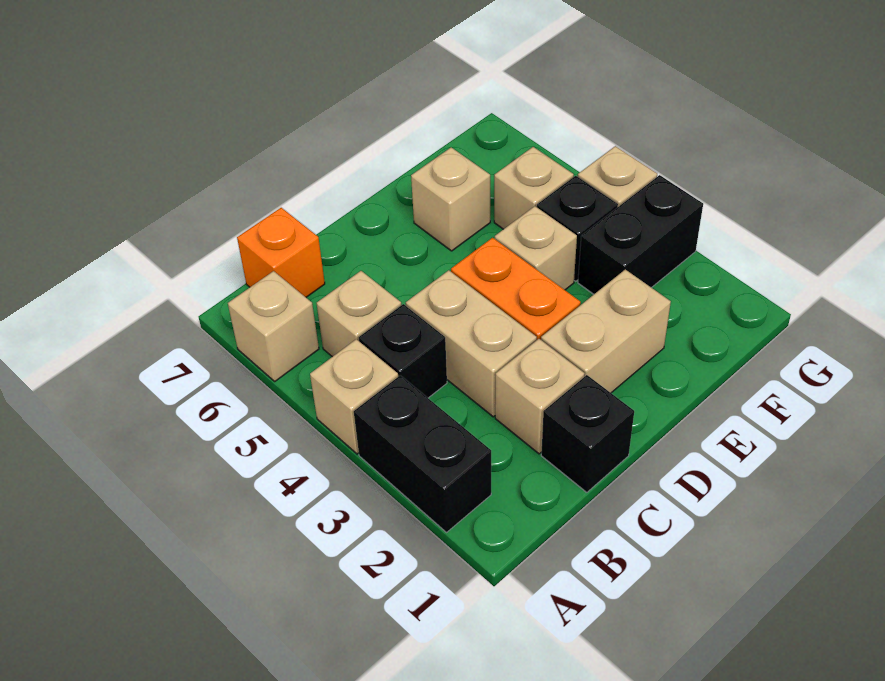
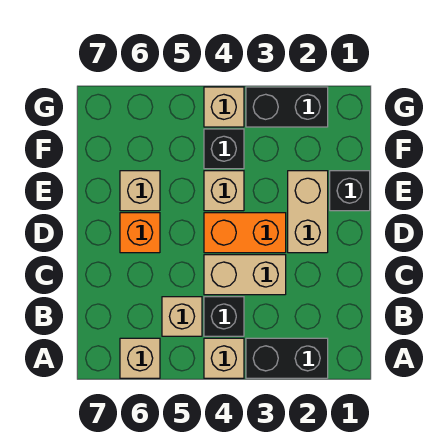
orange brick B7 level 1 -> orange brick D6 level 1
black brick C1 level 1 -> black brick E1 level 1
tan brick C2 level 1 -> none
black brick F3:G3 level 1 -> black brick G2:G3 level 1
tan brick F5 level 1 -> none

